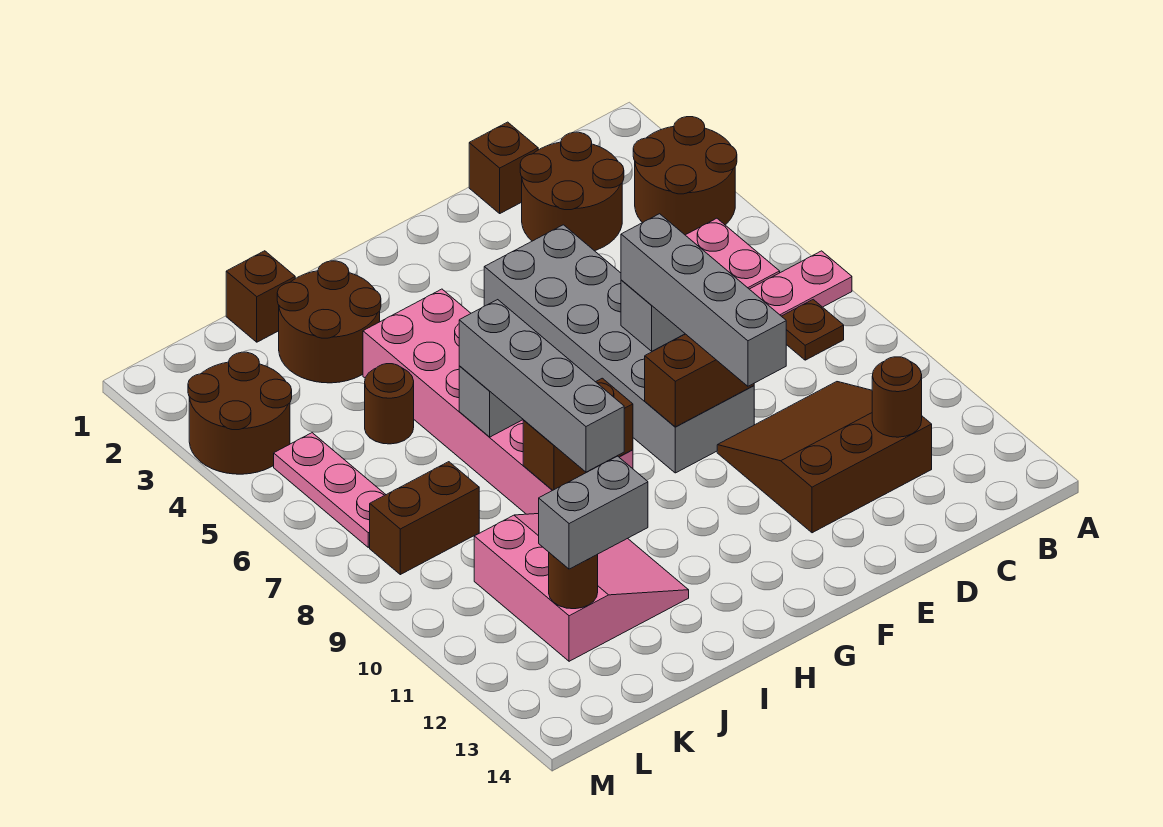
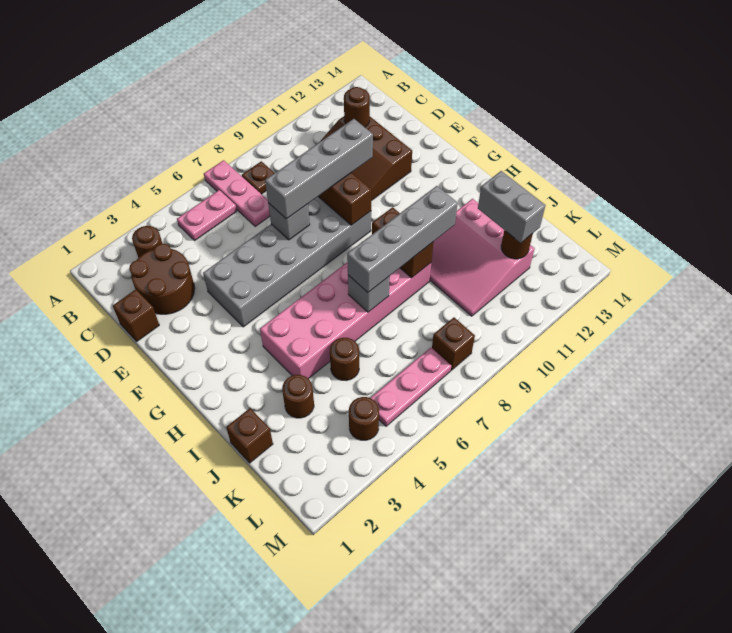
brown round brick A3:B4 level 1 -> brown round brick B3 level 1
brown round brick I2:J3 level 1 -> brown round brick J3 level 1
pink slope I10:K12 level 1 top K -> pink slope I10:K12 level 1 top 12
brown brick K8:L8 level 1 -> brown brick L8 level 1
brown round brick L3:M4 level 1 -> brown round brick L4 level 1

